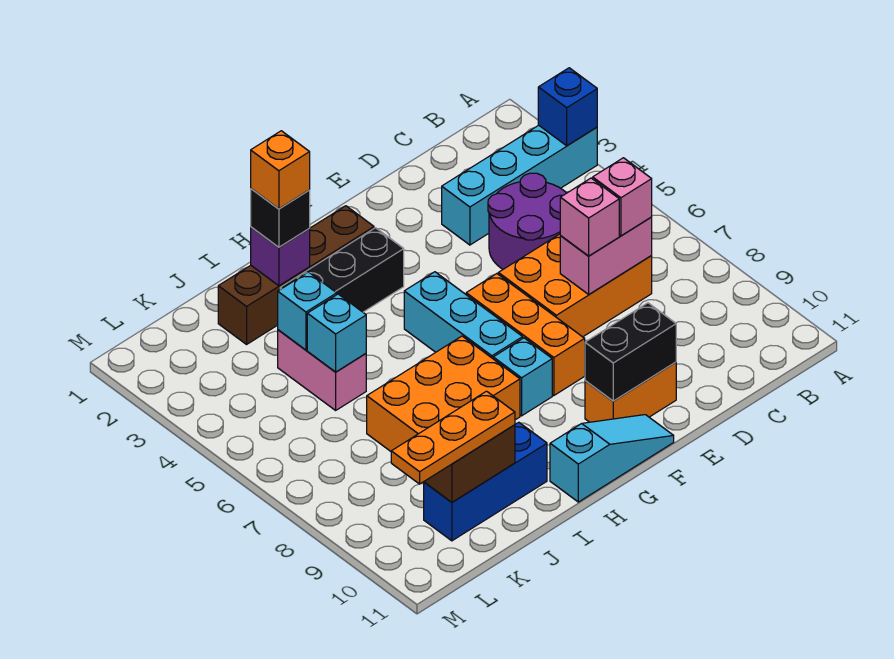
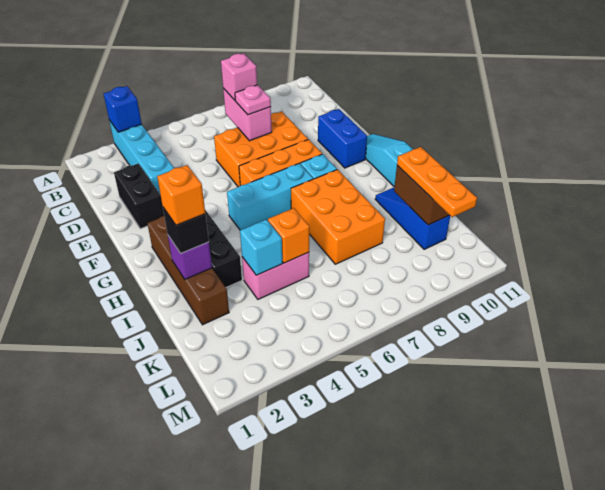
purple round brick C4:D5 level 1 -> none
orange brick C6:E7 level 1 -> orange brick D6:E8 level 1
pink brick D7 level 3 -> pink plate D7 level 3
orange brick E10:F10 level 1 -> blue brick E10:F10 level 1
black brick E10:F10 level 2 -> black brick D2:E2 level 1
blue brick I10:K10 level 1 -> blue slope I10:K10 level 1 top K
cyan brick J5 level 2 -> orange brick J5 level 2

